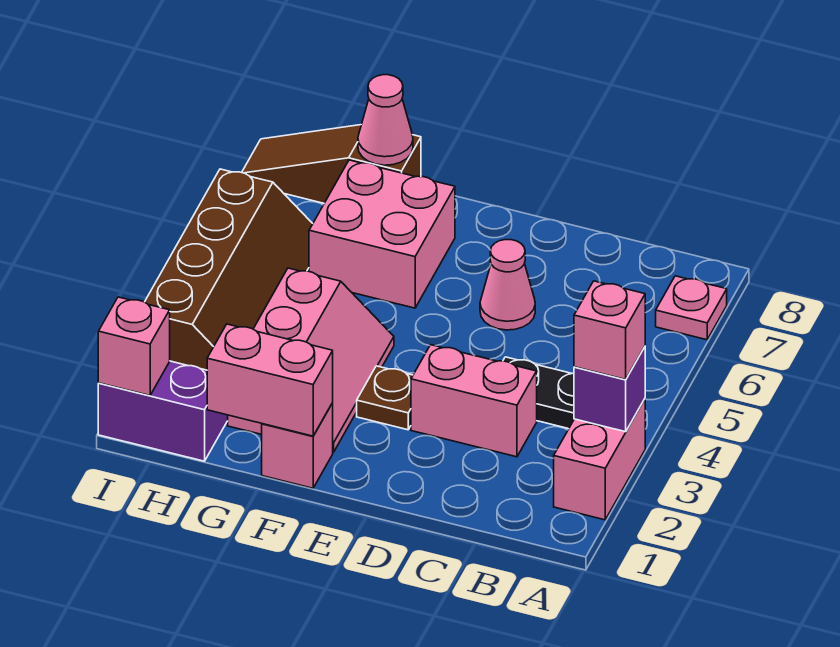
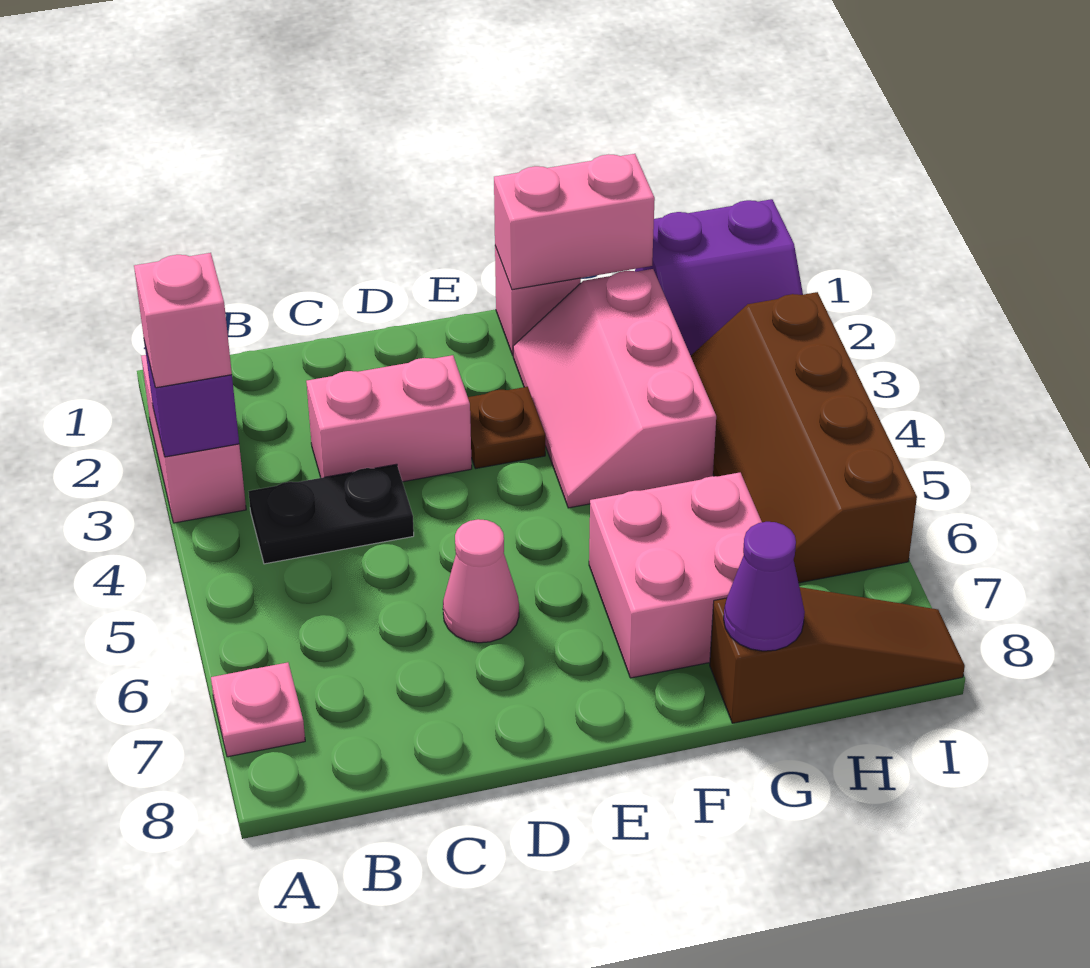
pink cone G8 level 2 -> purple cone G8 level 2
pink brick I1 level 2 -> none

